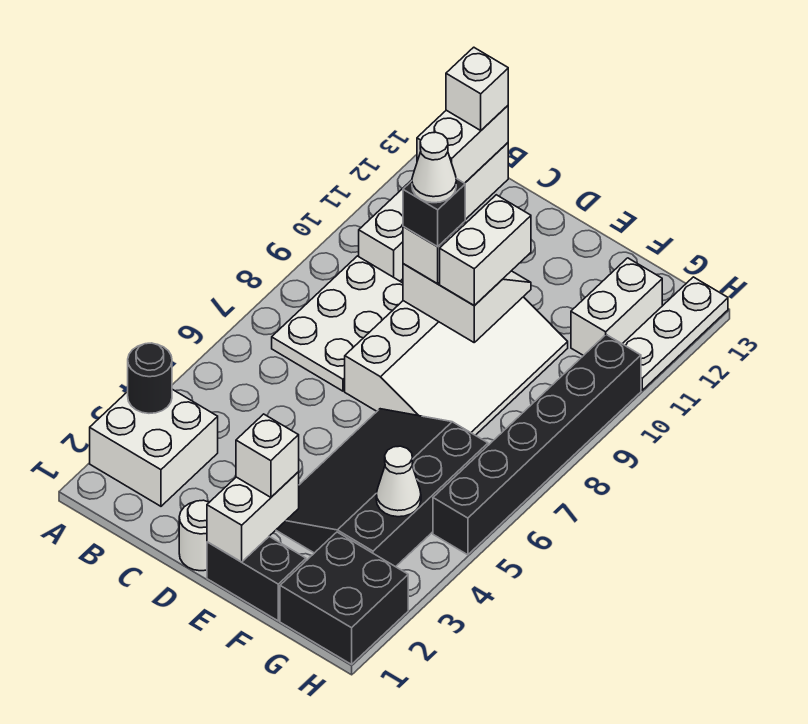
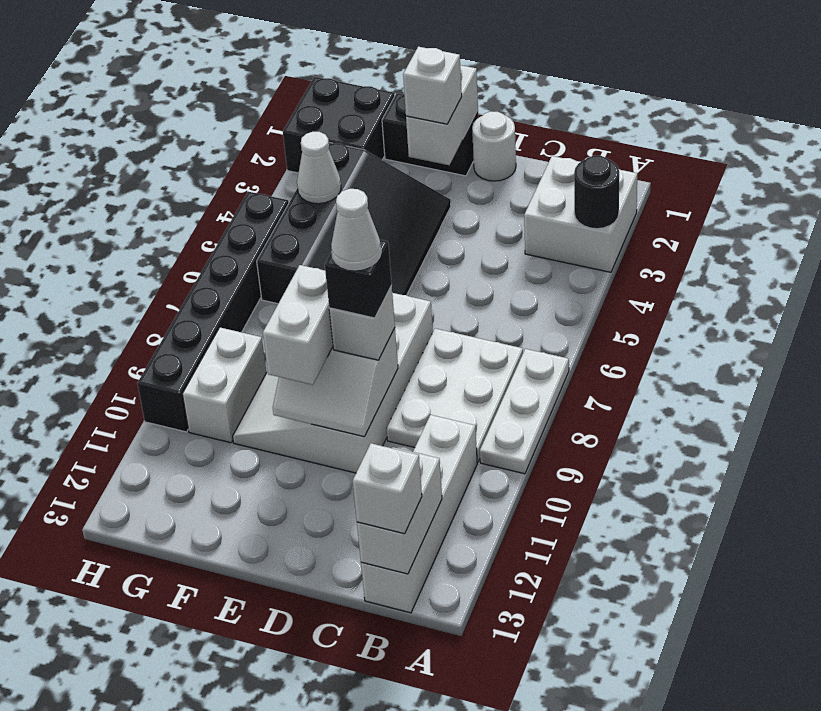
white brick G11:G12 level 1 -> white brick G9:G10 level 1
white plate H11:H13 level 1 -> white plate A7:A9 level 1

